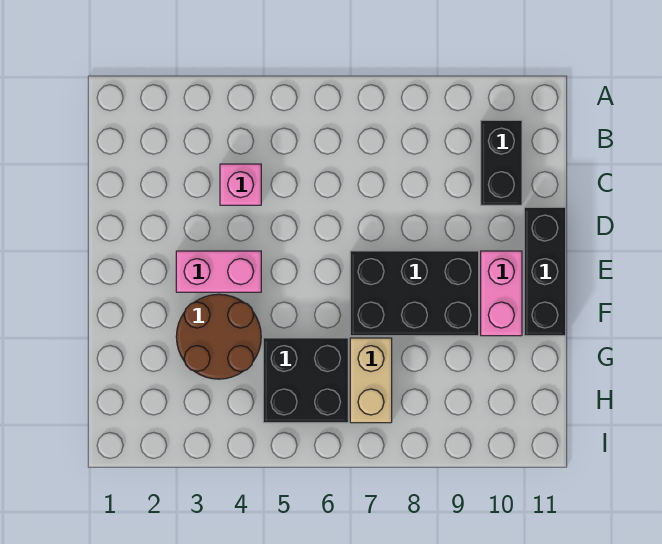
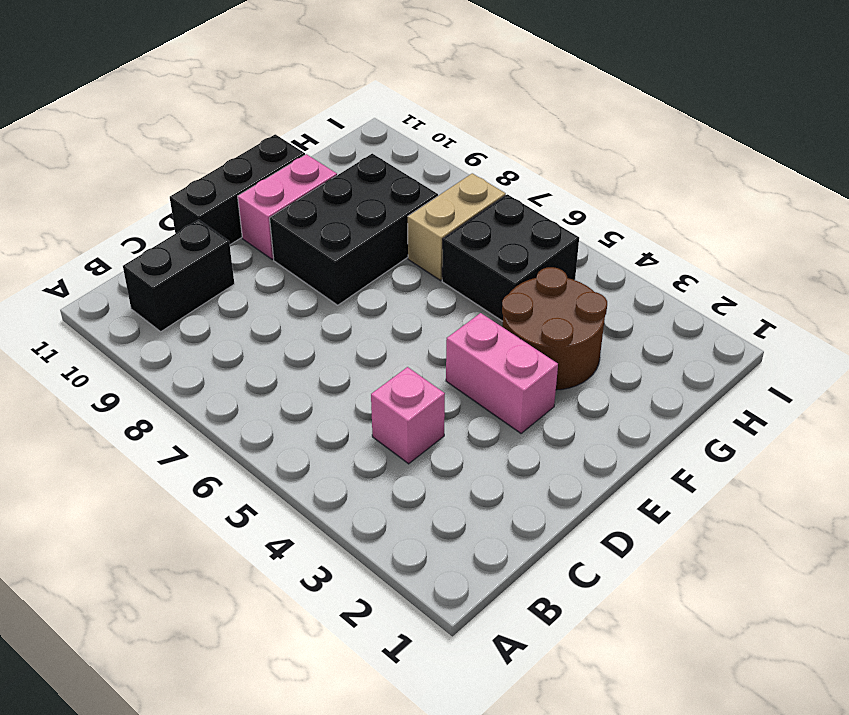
black brick E7:F9 level 1 -> black brick E8:G9 level 1

